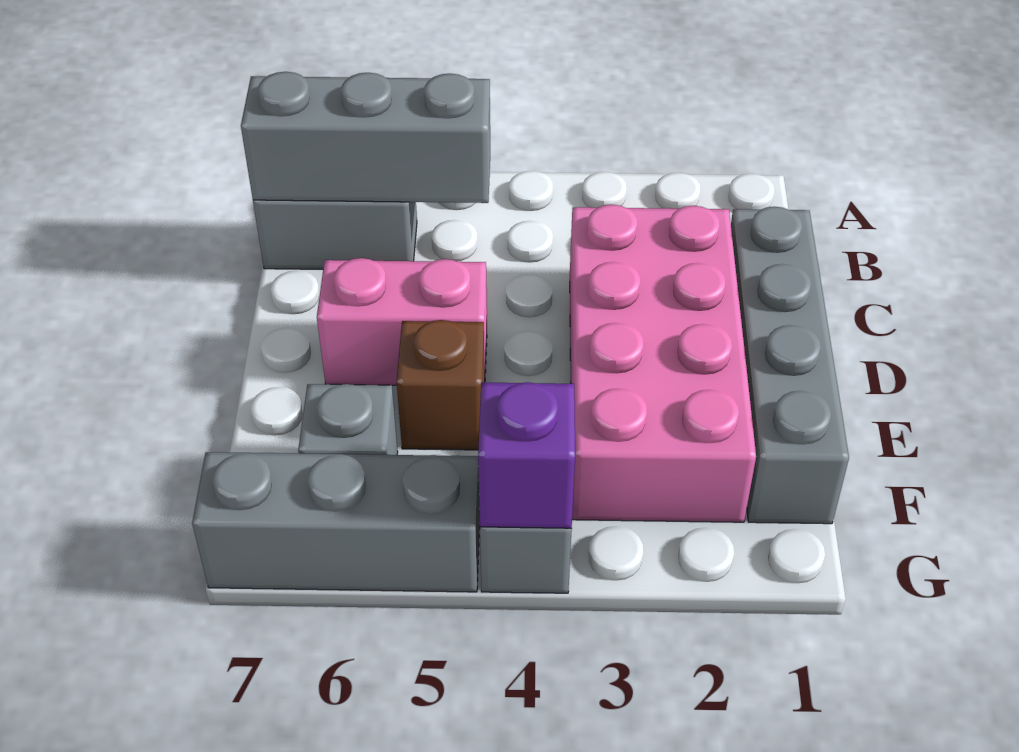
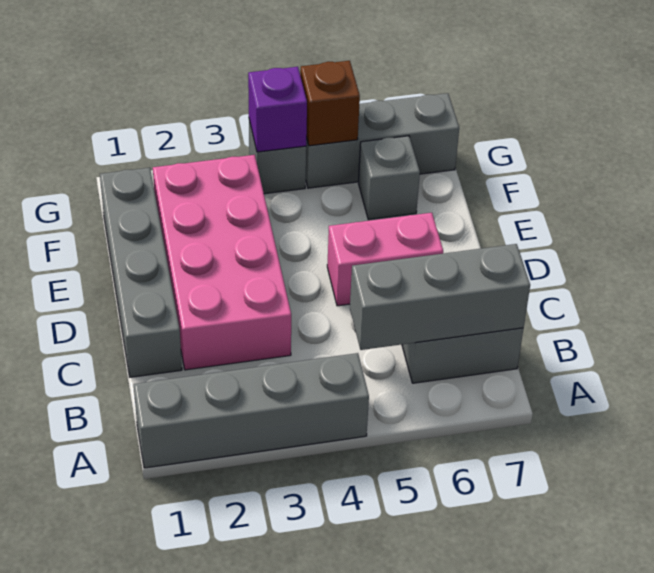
none -> grey brick A1:A4 level 1
brown brick E5 level 1 -> brown brick G5 level 2

